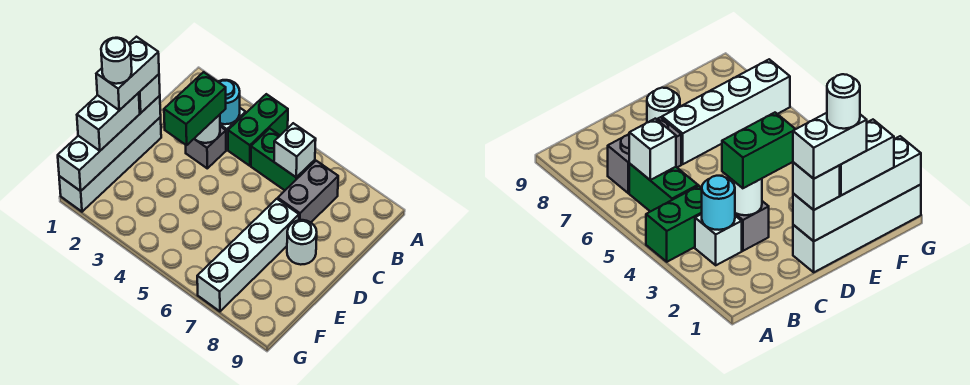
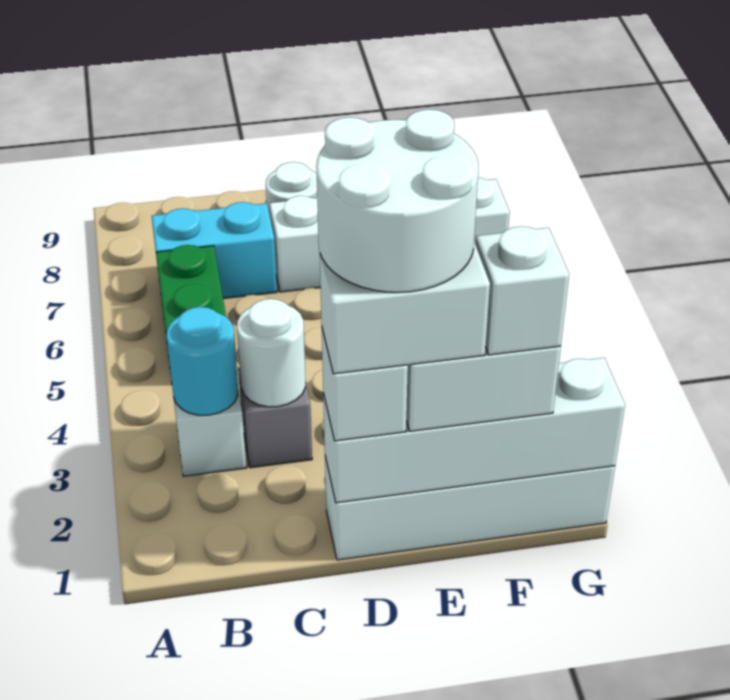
green brick A4:B4 level 1 -> none
white brick B6 level 2 -> white brick F1 level 4
grey brick B7:C7 level 1 -> cyan brick B7:C7 level 1
green brick C3:D3 level 3 -> none
white round brick E1 level 5 -> white round brick D1:E2 level 5

